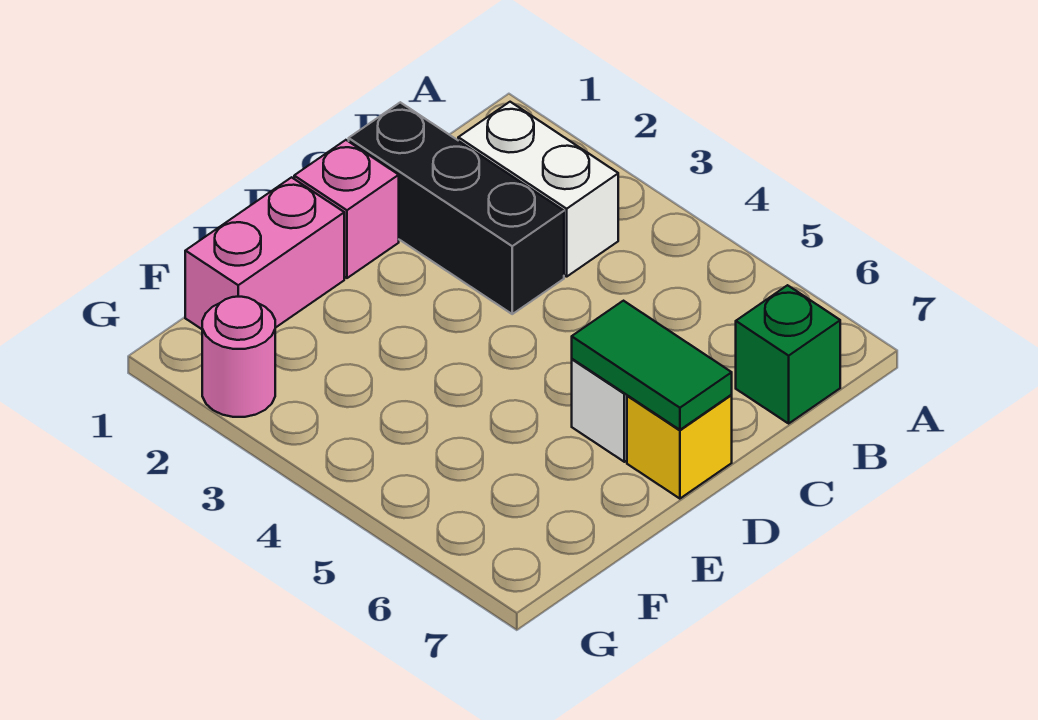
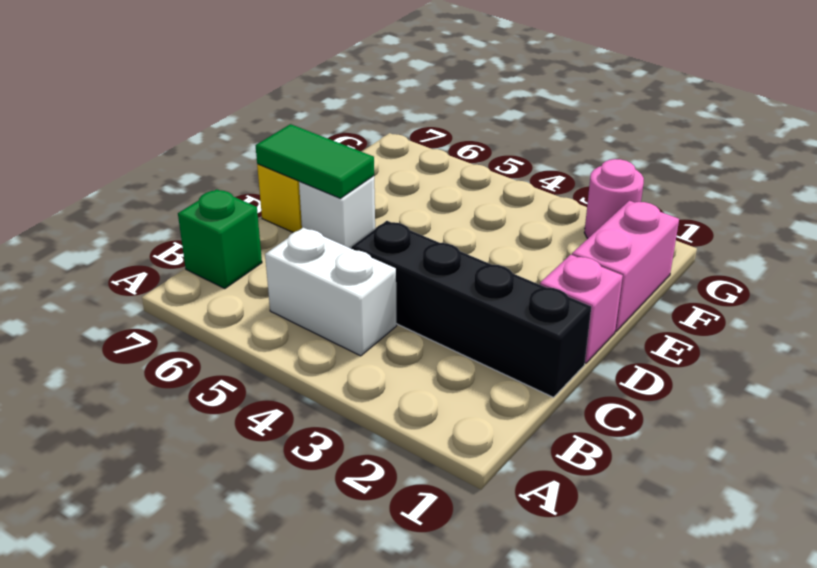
white brick B2:B3 level 1 -> white brick B4:B5 level 1
black brick C1:C3 level 1 -> black brick C1:C4 level 1

